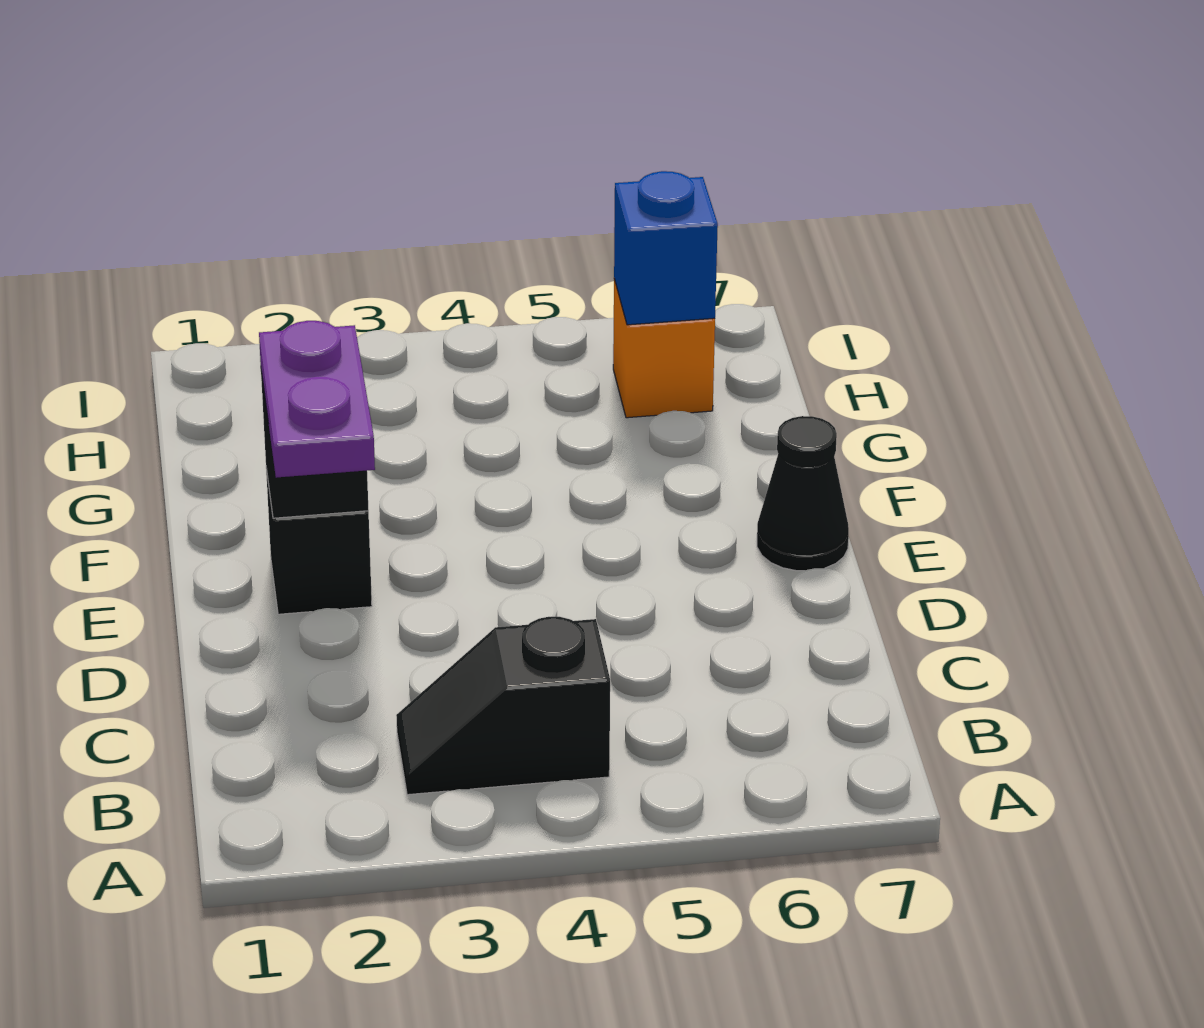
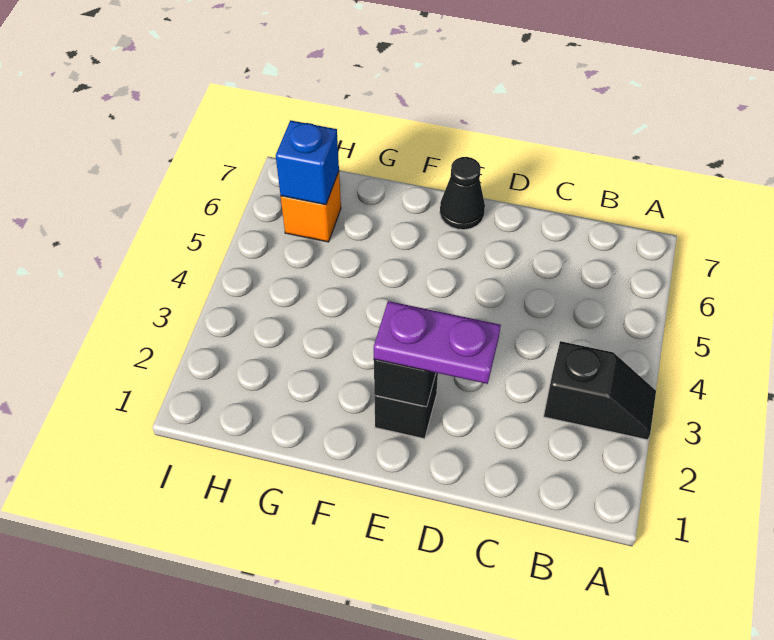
black slope B3:B4 level 1 top 4 -> black slope A3:B3 level 1 top B

